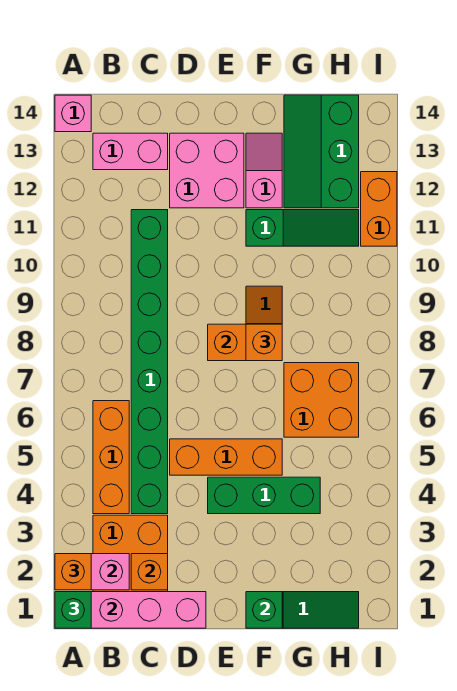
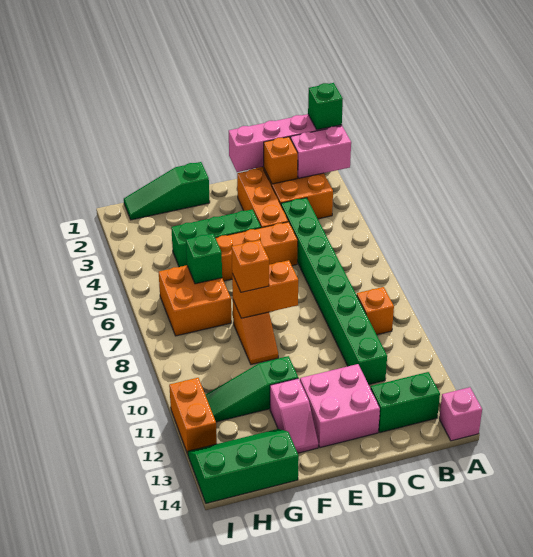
orange brick A2 level 3 -> orange brick B9 level 1
orange brick B4:B6 level 1 -> orange brick D2:D4 level 1
pink brick B13:C13 level 1 -> green brick B13:C13 level 1
green brick F1 level 2 -> green brick G6 level 2
green slope G12:H14 level 1 top H -> green slope G13:I14 level 1 top 14

